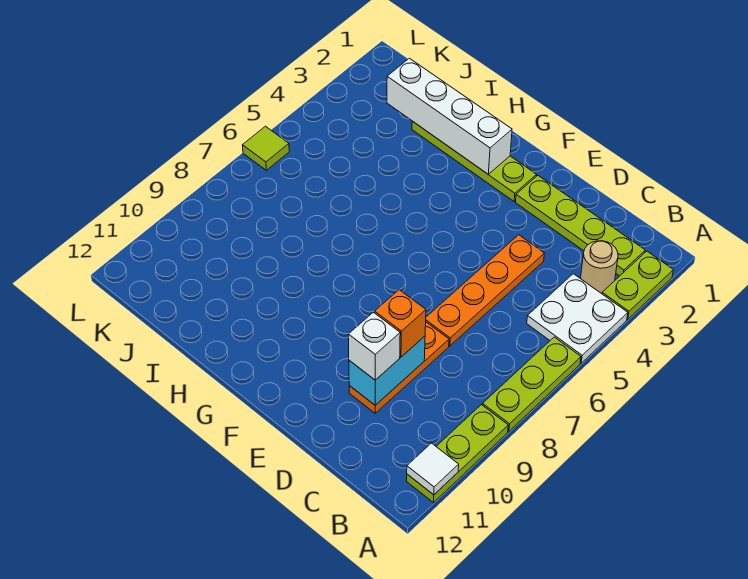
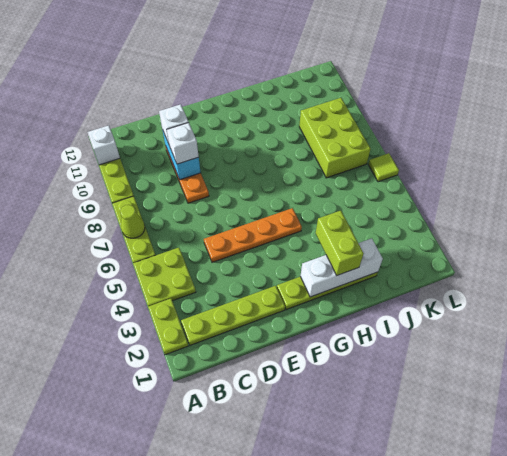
white plate A4:B5 level 1 -> lime plate A4:B5 level 1
none -> lime cone A7 level 2
white tile A11 level 2 -> white brick A11 level 2
tan round brick B3 level 1 -> none
orange plate D4:D7 level 1 -> orange plate D5:G5 level 1
orange brick D9 level 3 -> white brick D9 level 3
white brick G2:J2 level 2 -> white brick G2:I2 level 2
none -> lime brick H2:H3 level 3
none -> lime brick J7:K9 level 1

